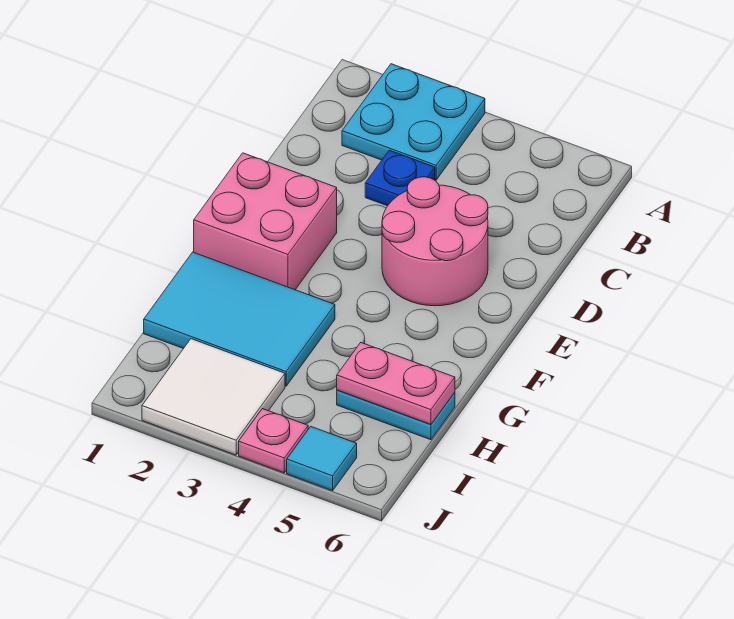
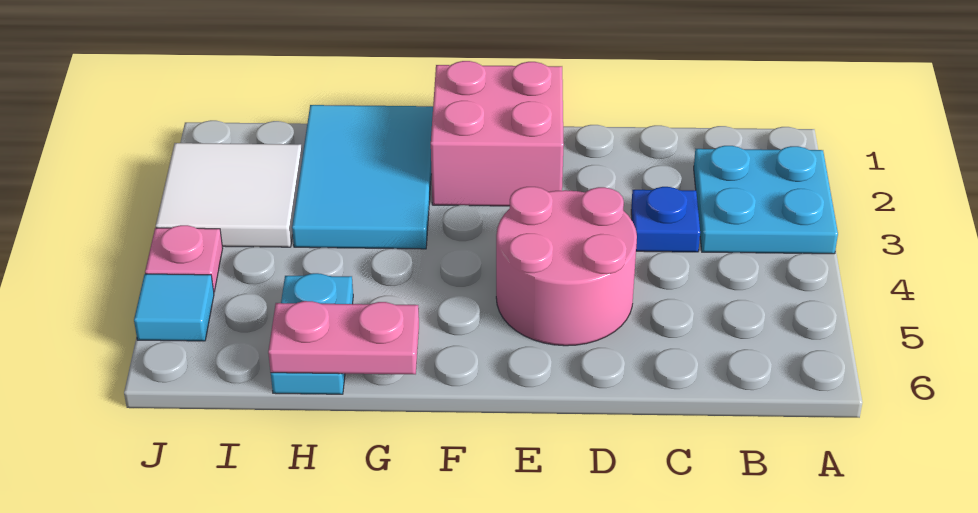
pink plate H5:H6 level 2 -> pink plate G6:H6 level 2

